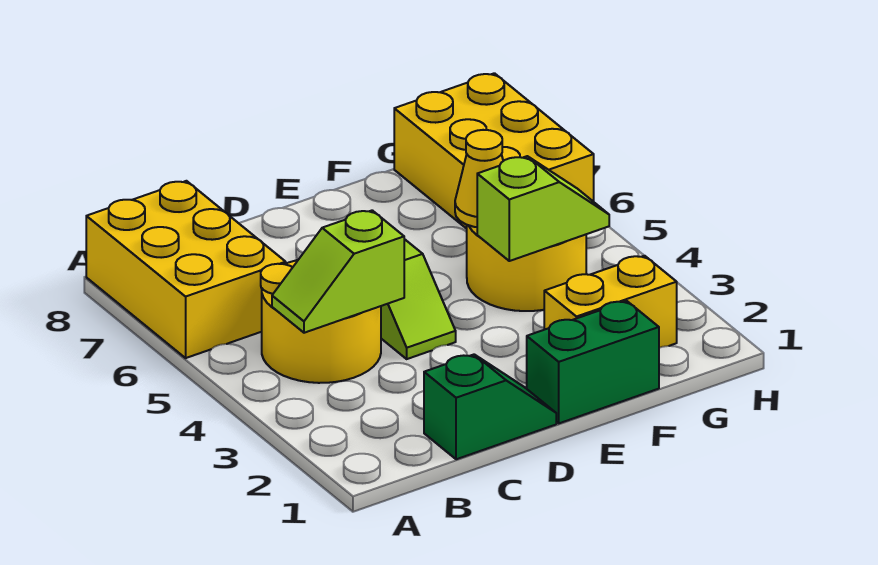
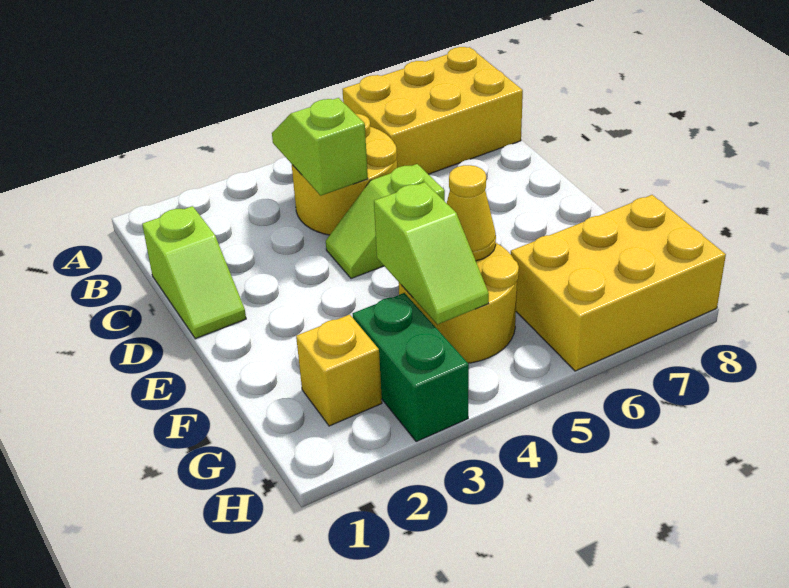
green slope C1:D1 level 1 top C -> lime slope C1:D1 level 1 top C
green brick E1:F1 level 1 -> green brick G3:H3 level 1
yellow brick F2:G2 level 1 -> yellow brick G2 level 1

